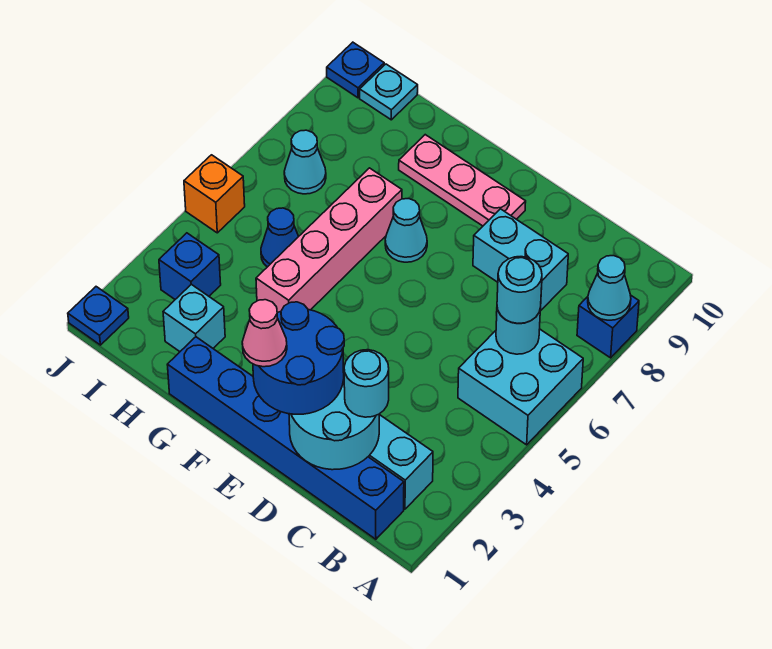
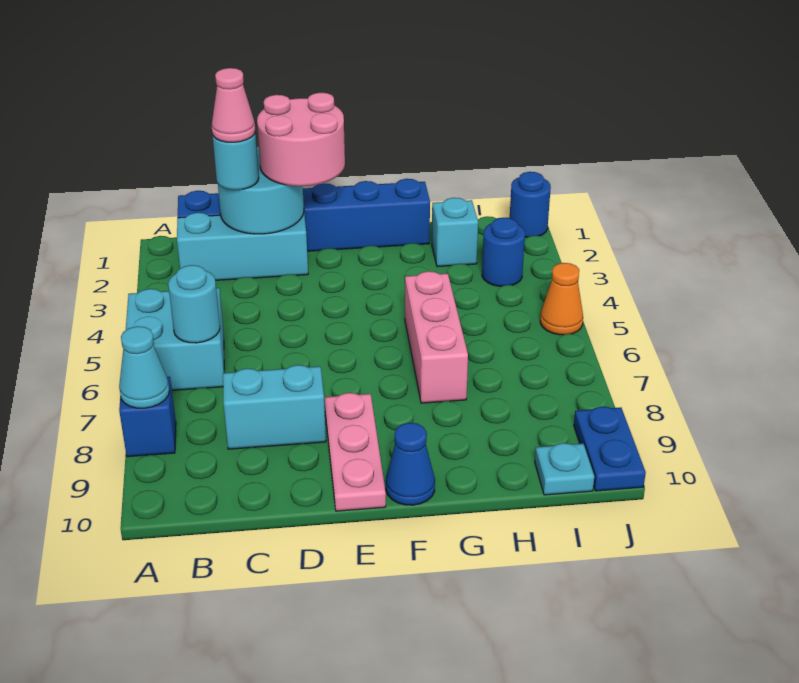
cyan round brick B6 level 3 -> none
blue round brick D1:E2 level 3 -> pink round brick D1:E2 level 3
pink cone E1 level 4 -> pink cone C2 level 4
pink plate E9:G9 level 1 -> pink plate E8:E10 level 1
cyan cone F7 level 1 -> none
pink brick G4:G7 level 1 -> pink brick G5:G7 level 1
blue cone H5 level 1 -> blue cone F10 level 1
blue brick I3 level 1 -> blue round brick I3 level 1
cyan cone I7 level 1 -> none
blue plate J1 level 1 -> blue round brick J1 level 1
orange brick J5 level 1 -> orange cone J5 level 1
blue plate J10 level 1 -> blue plate J9:J10 level 1

